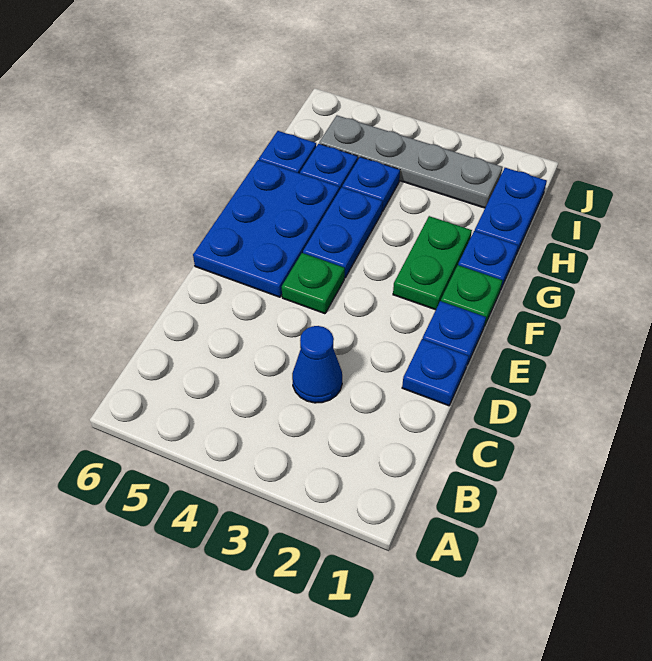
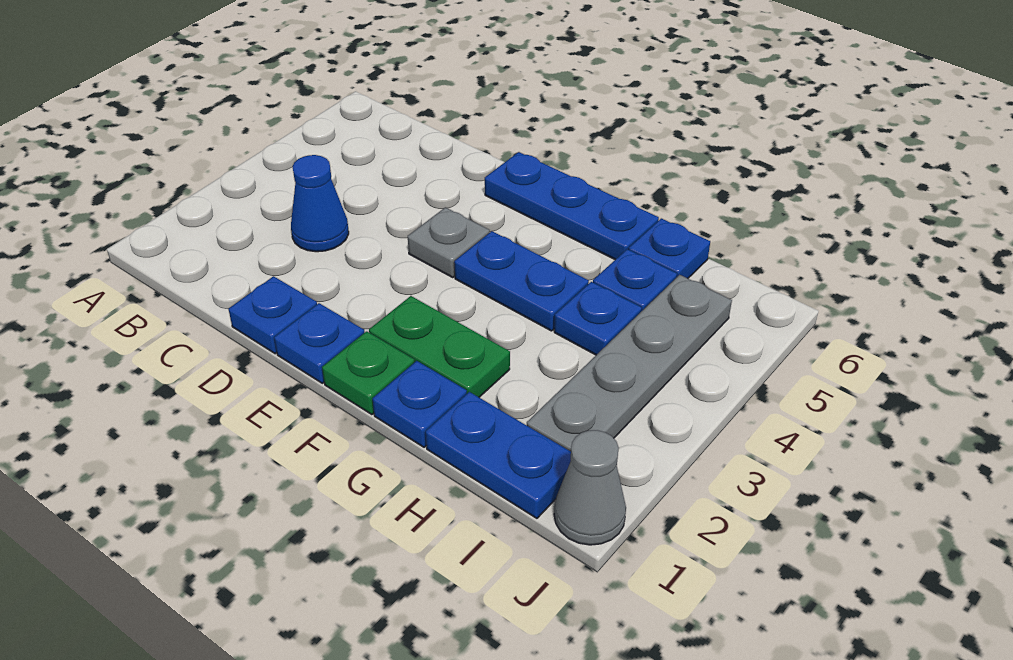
green plate E4 level 1 -> grey plate E4 level 1
blue plate E5:G6 level 1 -> blue plate E6:G6 level 1
none -> grey cone J1 level 1

